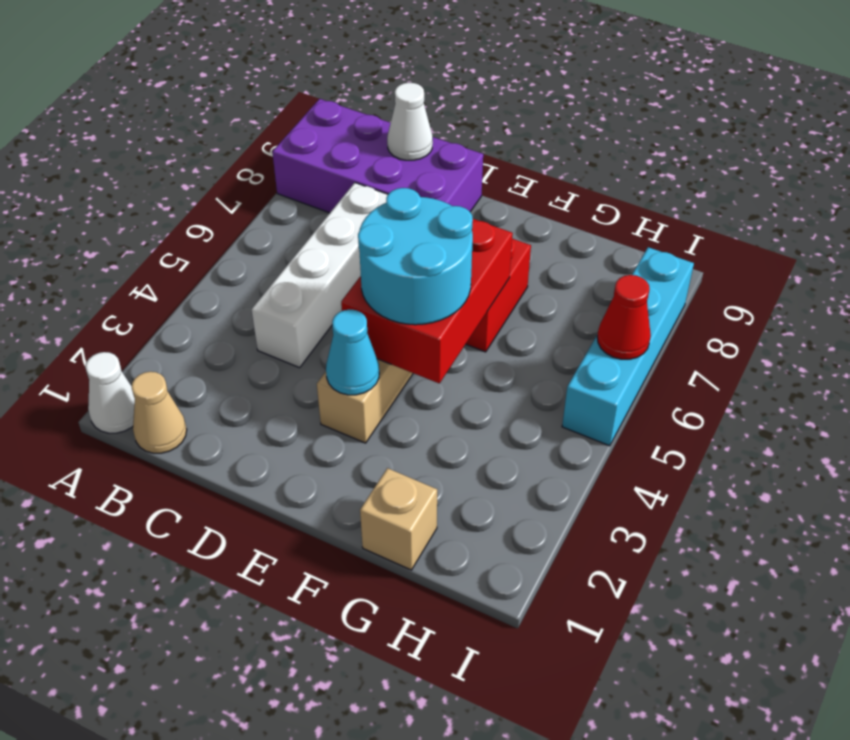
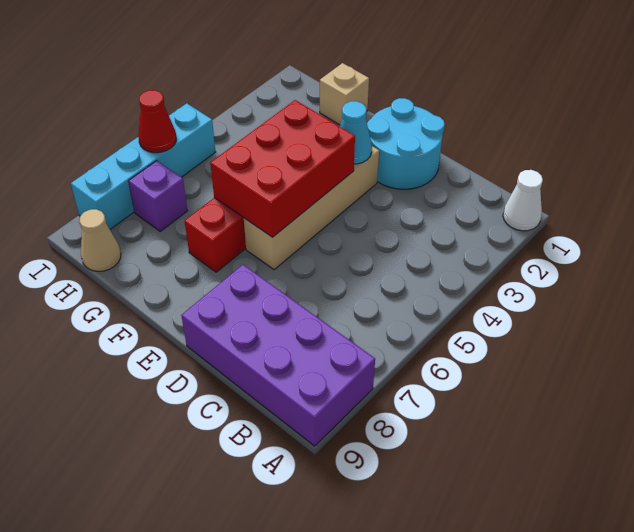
tan cone B1 level 1 -> tan cone H9 level 1
white brick C4:C7 level 1 -> none
white cone C9 level 2 -> none
cyan round brick E4:F5 level 3 -> cyan round brick D1:E2 level 1
none -> purple brick H7 level 1

